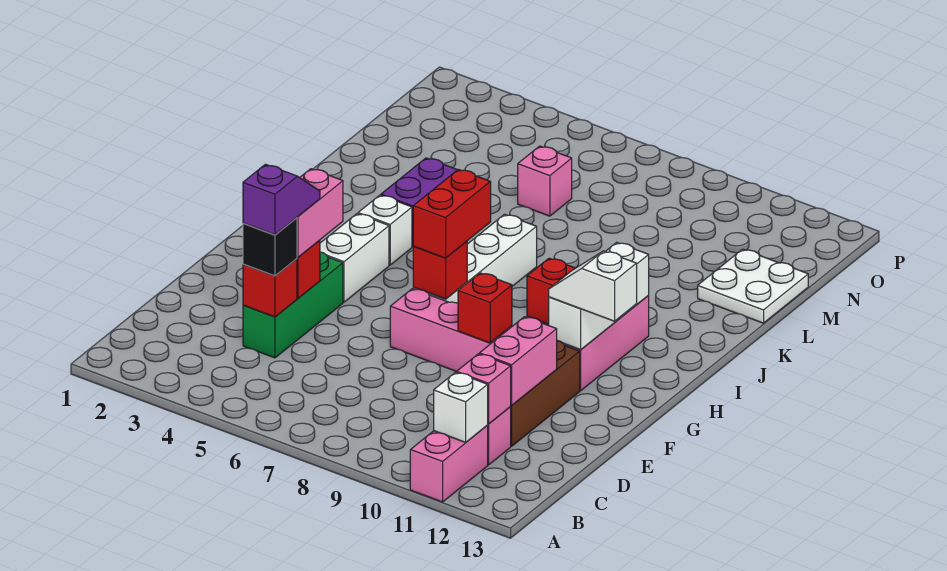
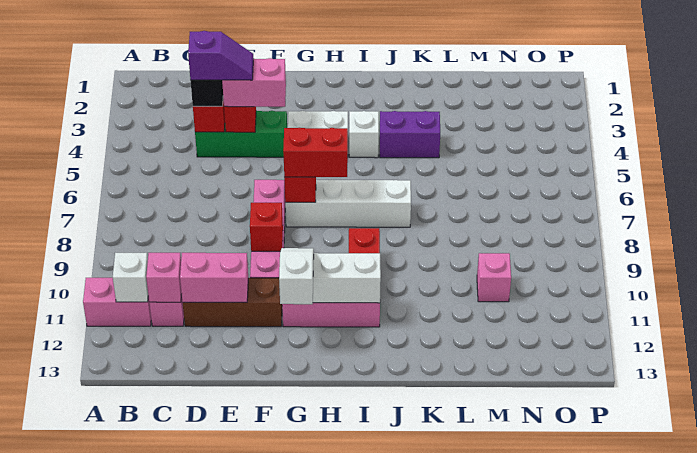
white plate L12:M13 level 1 -> none
pink brick M6 level 1 -> pink brick M10 level 1

